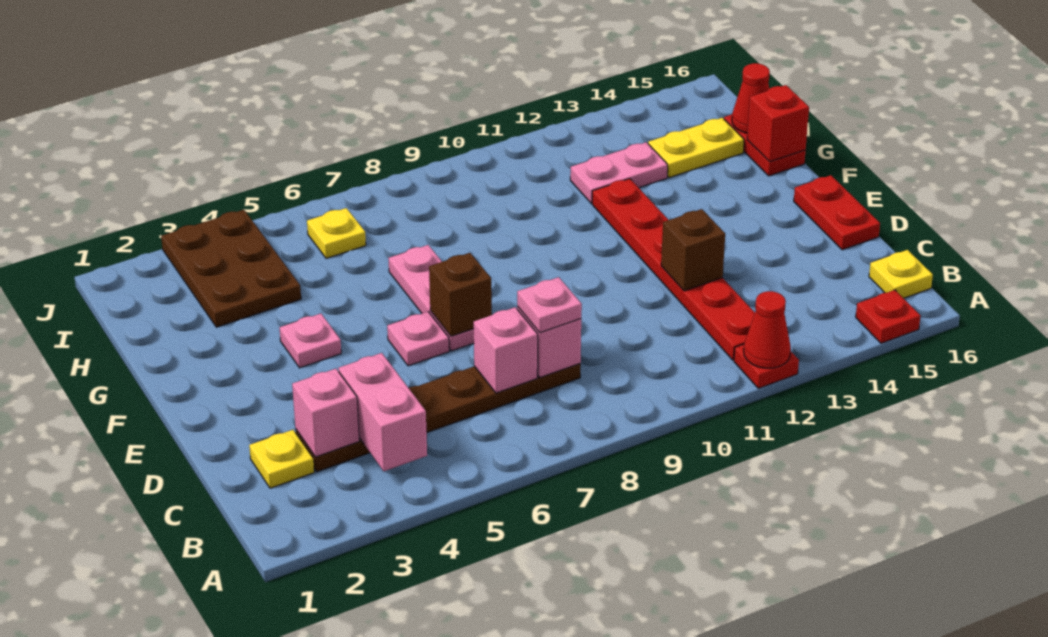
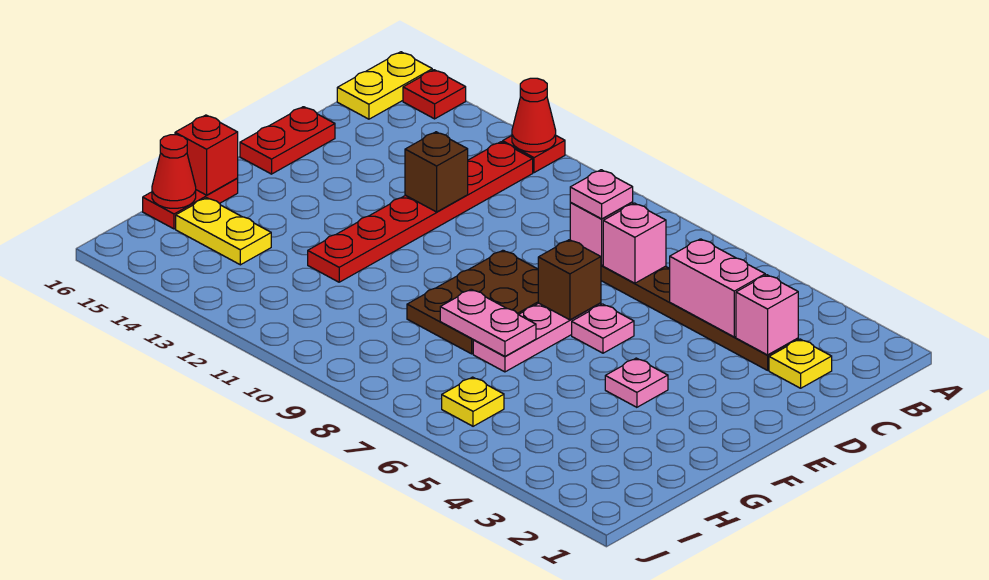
pink brick B4:C4 level 2 -> pink brick C4:C5 level 2
yellow plate B16 level 1 -> yellow plate A16:B16 level 1
brown plate H3:J4 level 1 -> brown plate E8:G9 level 1
pink plate H12:H13 level 1 -> pink plate G7:G8 level 2

